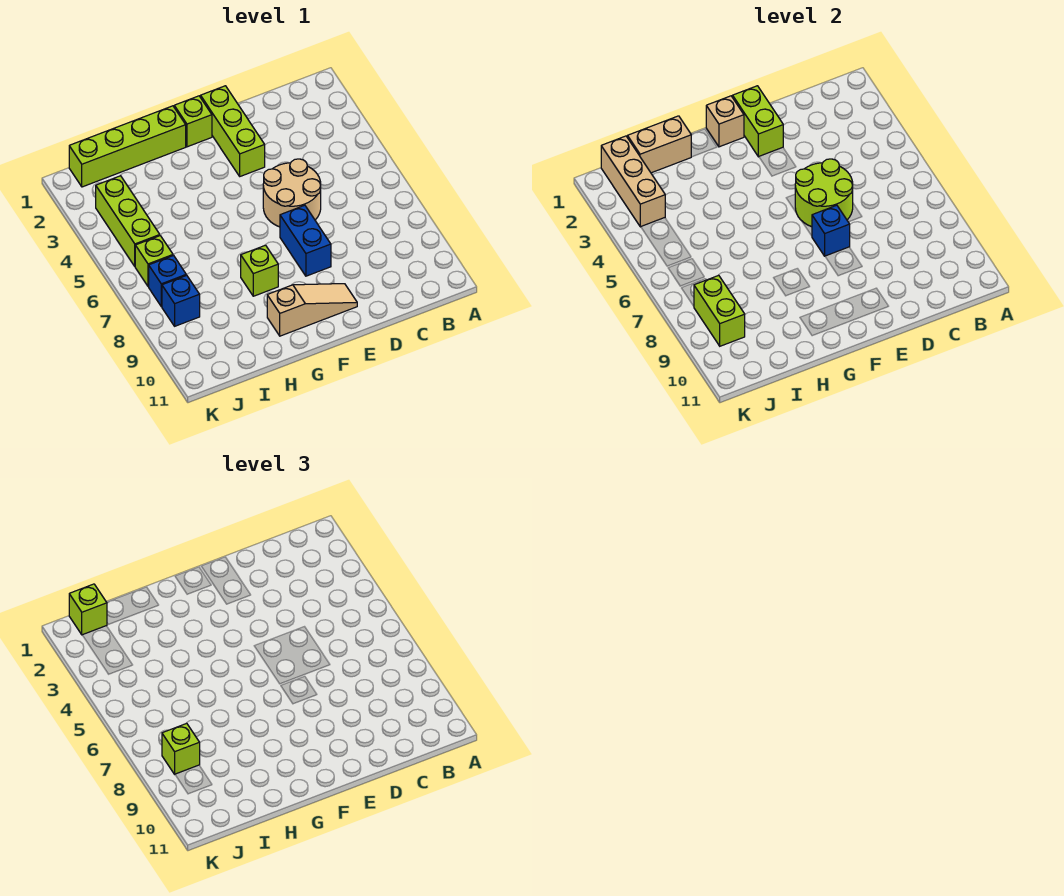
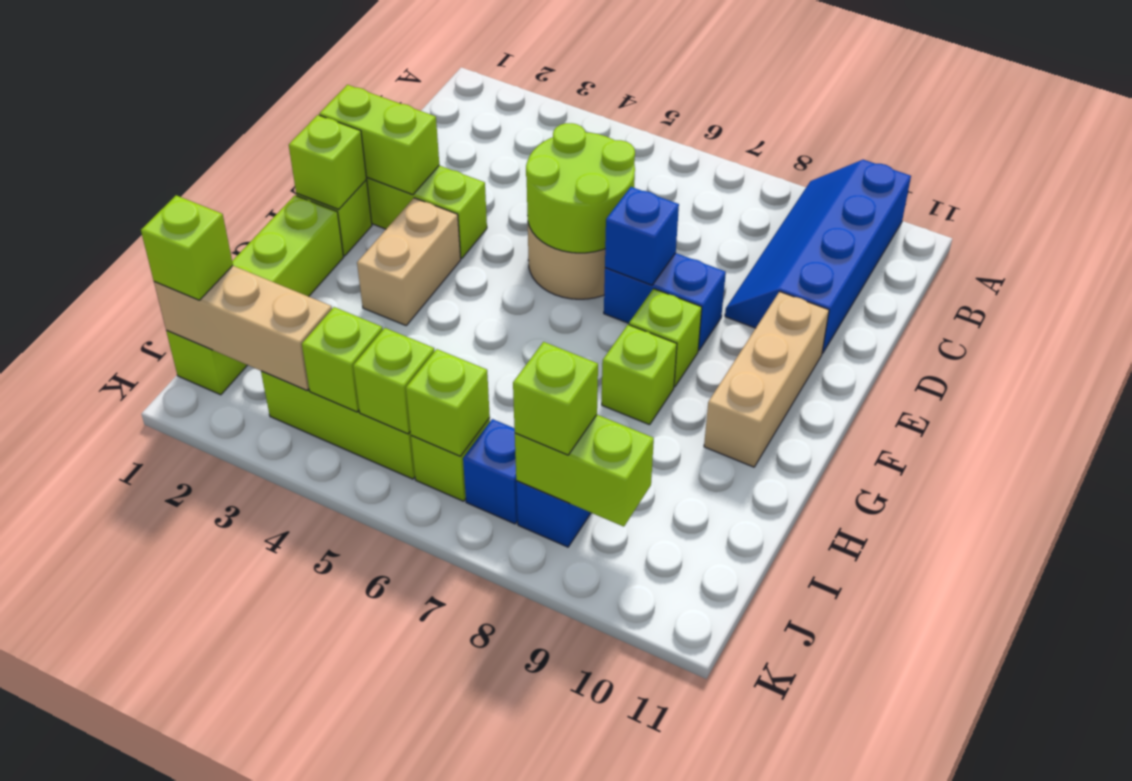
none -> blue slope A9:D10 level 1 top 10
tan slope E10:G10 level 1 top G -> tan brick E10:G10 level 1
tan brick F1 level 2 -> lime brick F1 level 2
none -> lime brick F8 level 1
tan brick H1:I1 level 2 -> tan brick F3:G3 level 1
none -> lime brick J4 level 2
none -> lime brick J5 level 2
none -> lime brick J6 level 2

